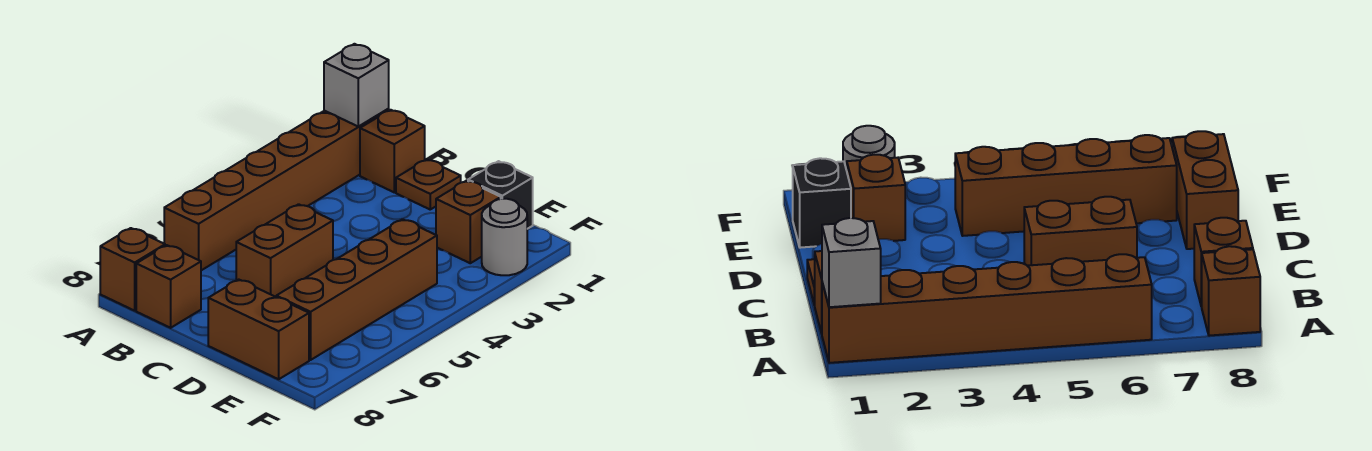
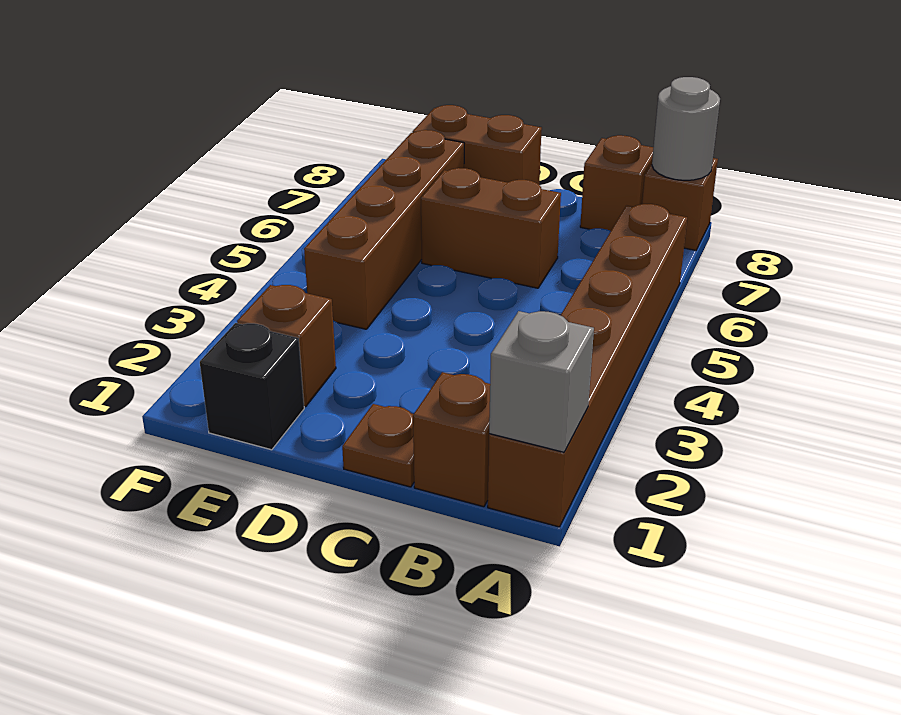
brown brick C5:C6 level 1 -> brown brick C6:D6 level 1
grey round brick F2 level 1 -> grey round brick A8 level 2

